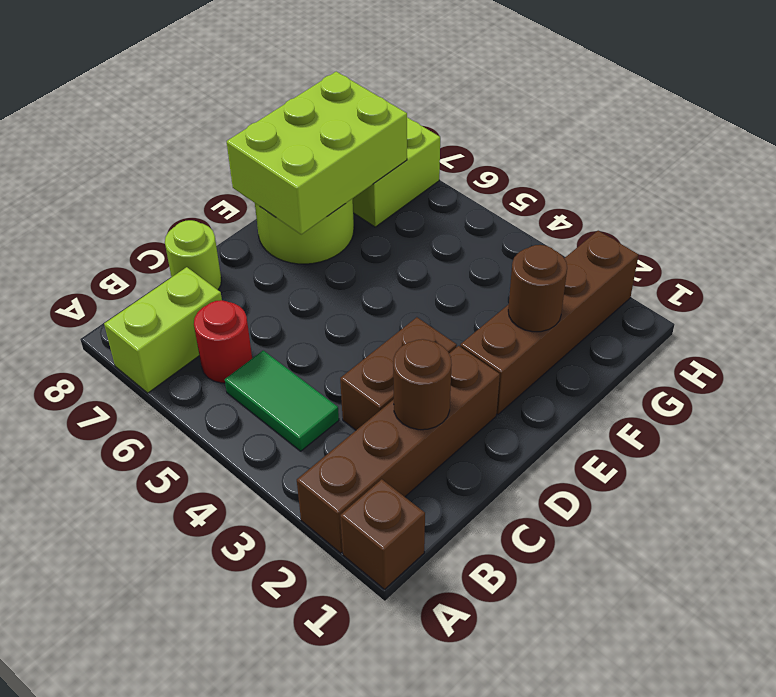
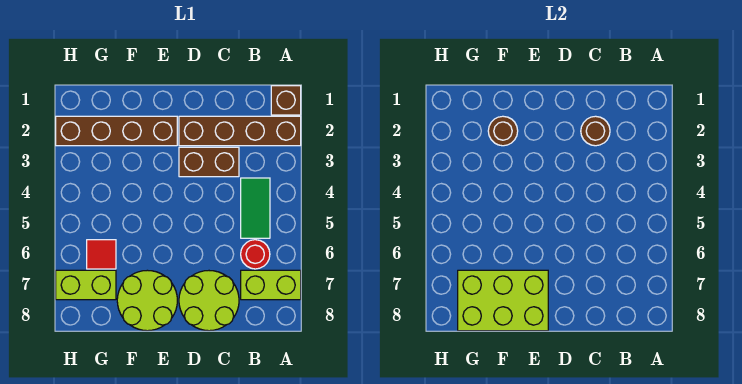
lime round brick C8 level 1 -> lime round brick C7:D8 level 1
none -> red tile G6 level 1

